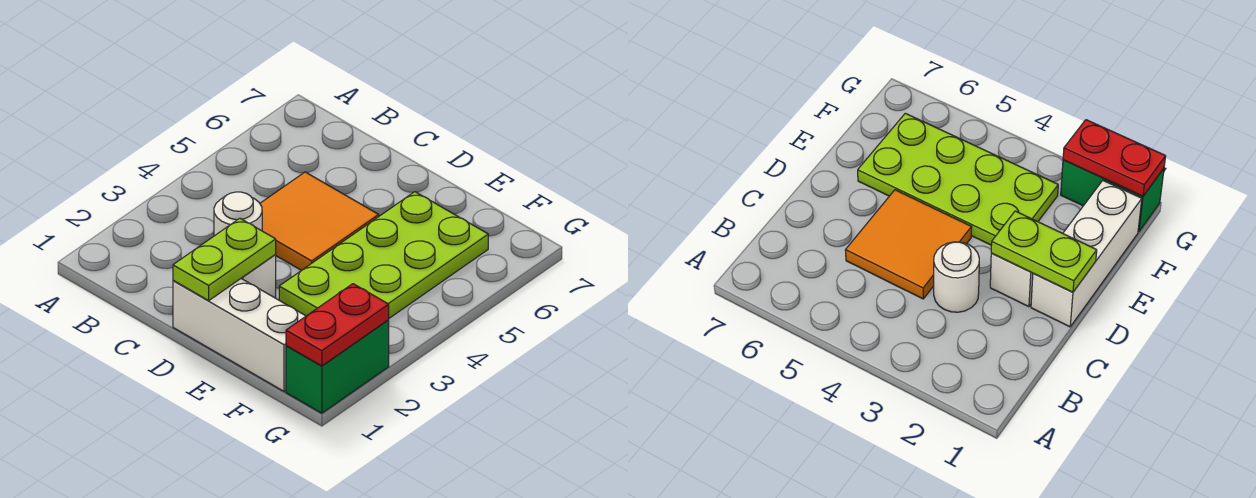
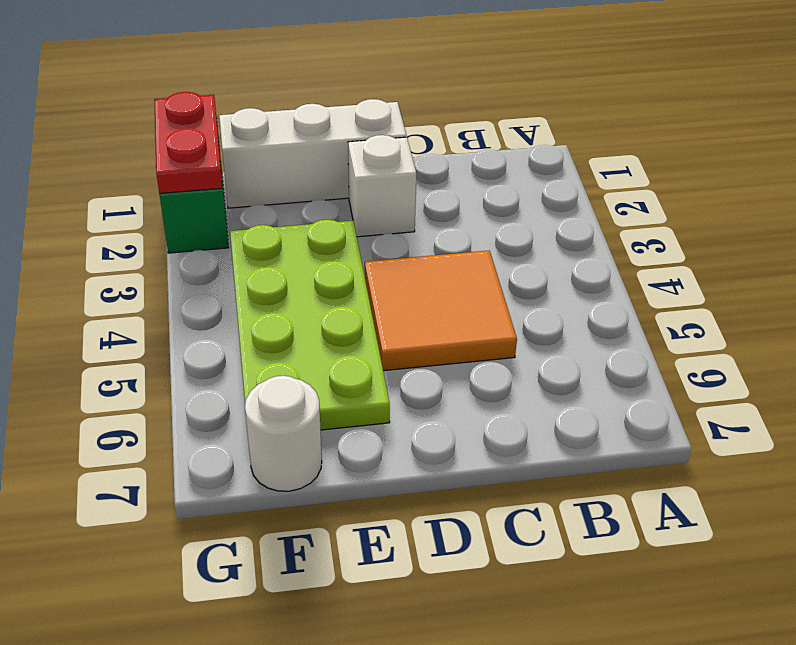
white round brick C3 level 1 -> white round brick F7 level 1
lime plate D1:D2 level 2 -> none

